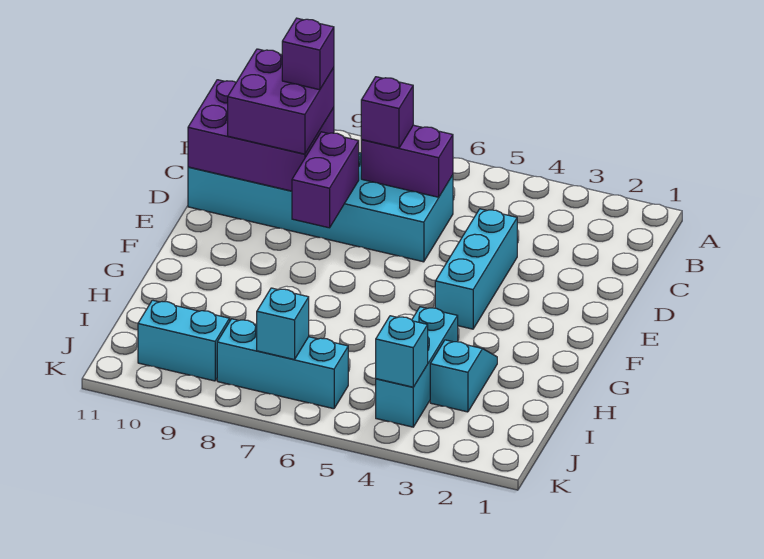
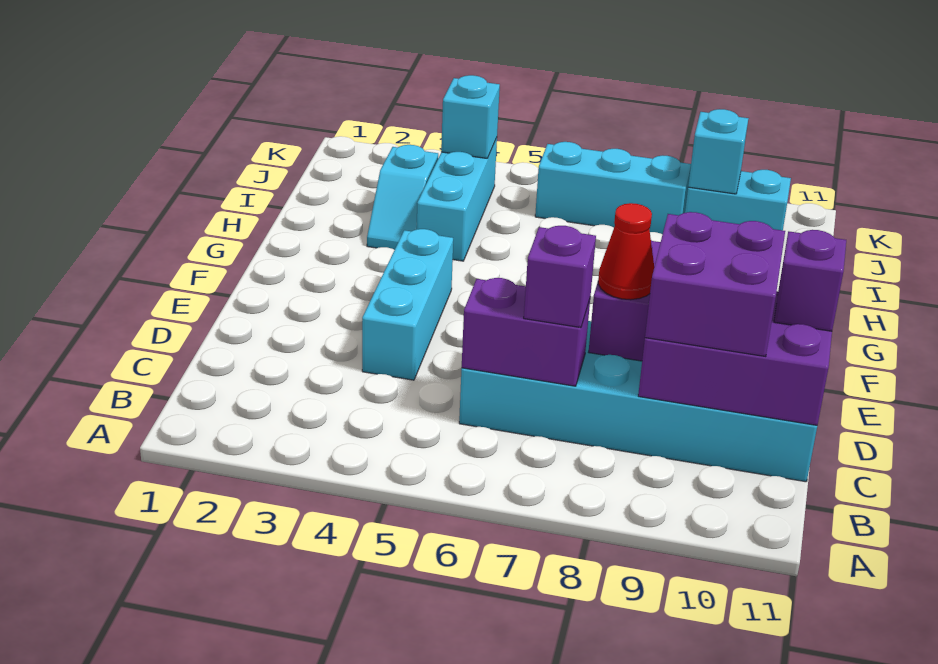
purple brick C9 level 4 -> purple brick D11 level 3
none -> red cone D8 level 3
cyan brick J7 level 2 -> cyan brick J9 level 2

